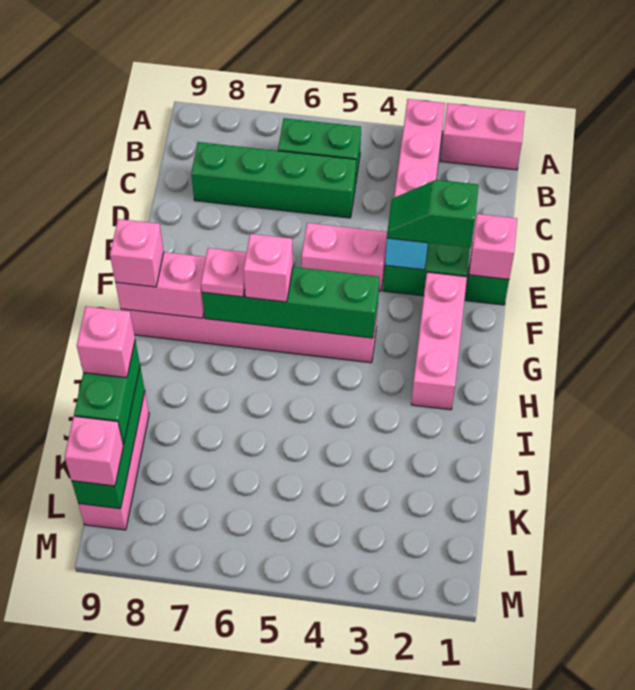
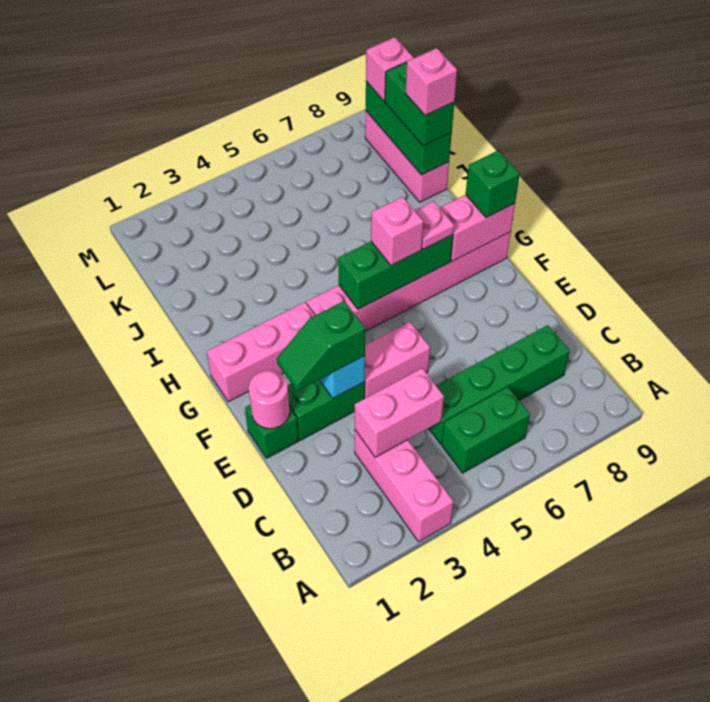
pink brick A1:A2 level 1 -> pink brick C3:C4 level 2
pink brick E1 level 2 -> pink round brick E1 level 2
green slope E2:E3 level 3 top 2 -> green slope E2:E3 level 3 top 3
pink brick F2:H2 level 1 -> pink brick G1:G3 level 1
green brick G4:G7 level 2 -> green brick G5:G7 level 2
pink brick G9 level 3 -> green brick G9 level 3

